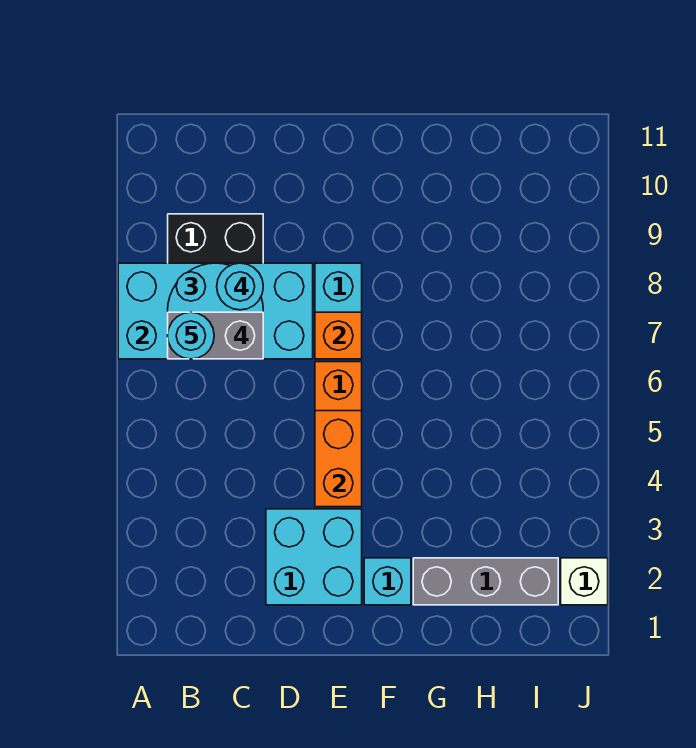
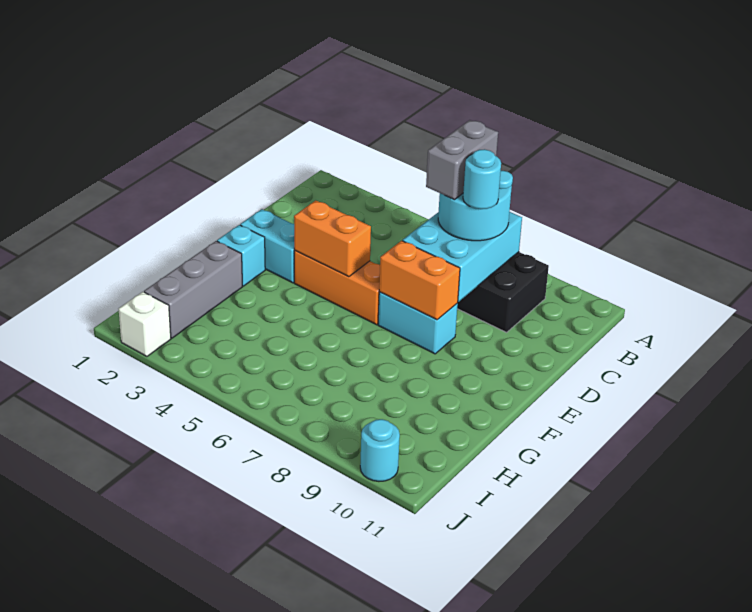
cyan brick A7:D8 level 2 -> cyan brick B7:D8 level 2
cyan round brick B7 level 5 -> cyan round brick J10 level 1
cyan brick D2:E3 level 1 -> cyan brick E2:E3 level 1
orange brick E7 level 2 -> orange brick E7:E8 level 2

